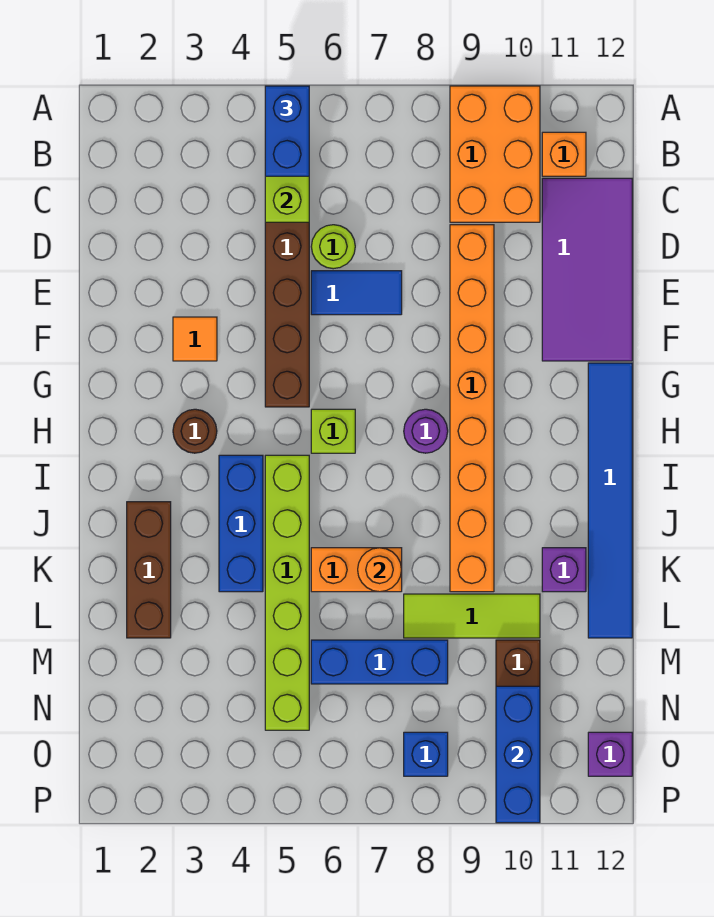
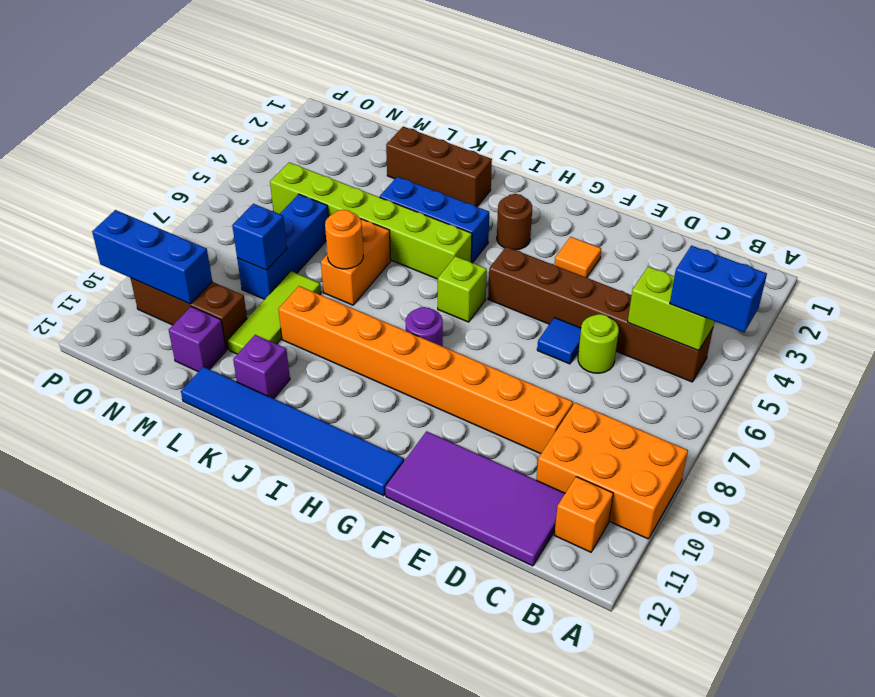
blue tile E6:E7 level 1 -> blue tile E6 level 1
blue brick O8 level 1 -> blue brick M8 level 2
purple brick O12 level 1 -> purple brick M11 level 1

